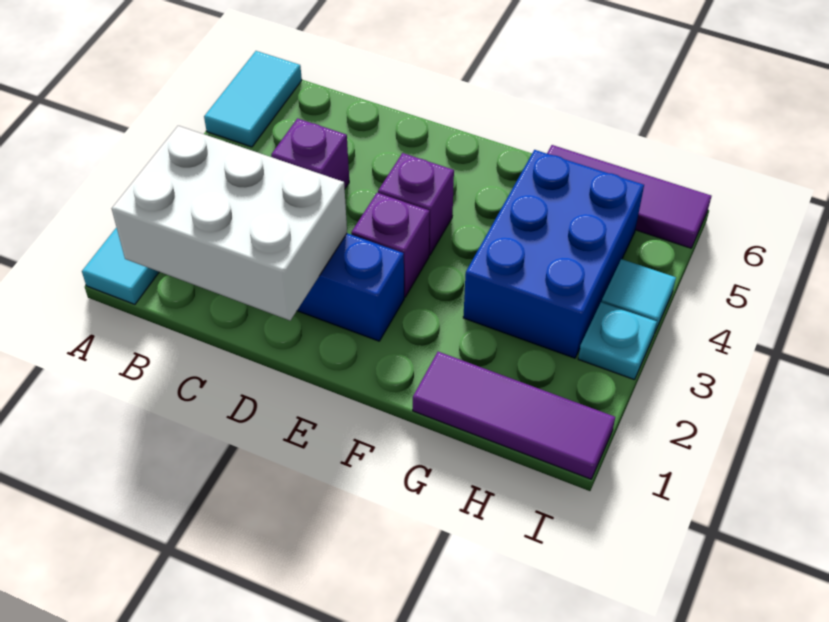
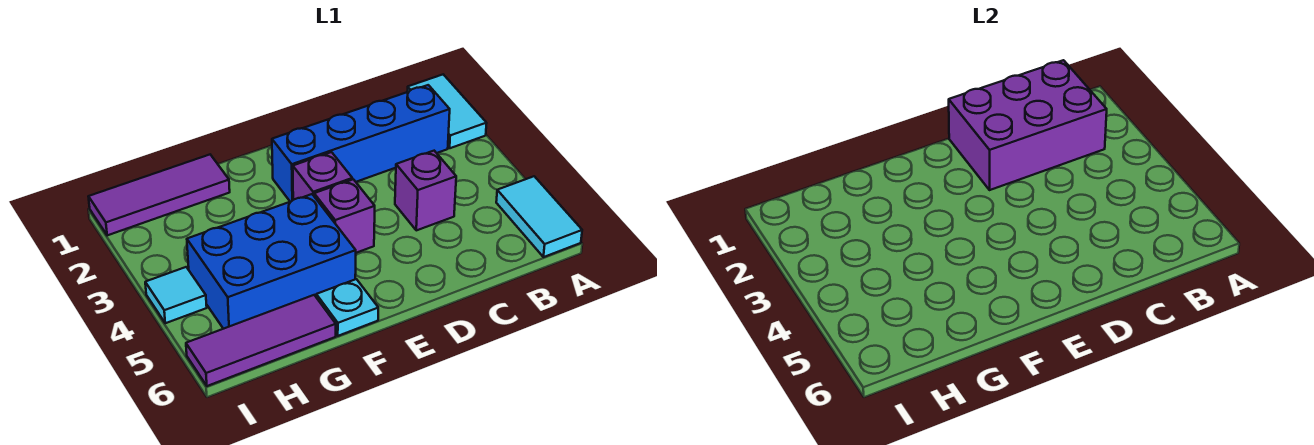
white brick B1:D2 level 2 -> purple brick B1:D2 level 2
blue brick G3:H5 level 1 -> blue brick F4:H5 level 1
cyan plate I3 level 1 -> cyan plate F6 level 1

